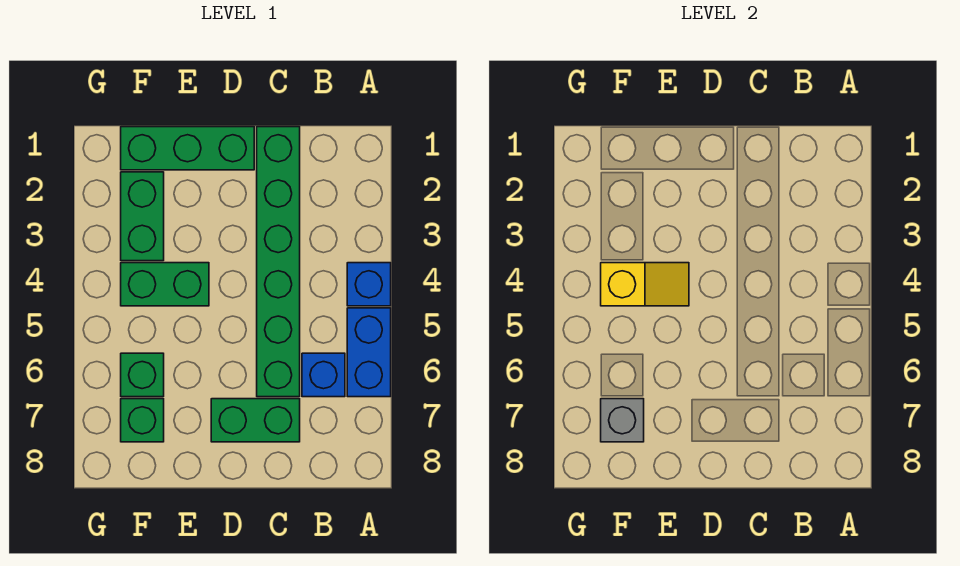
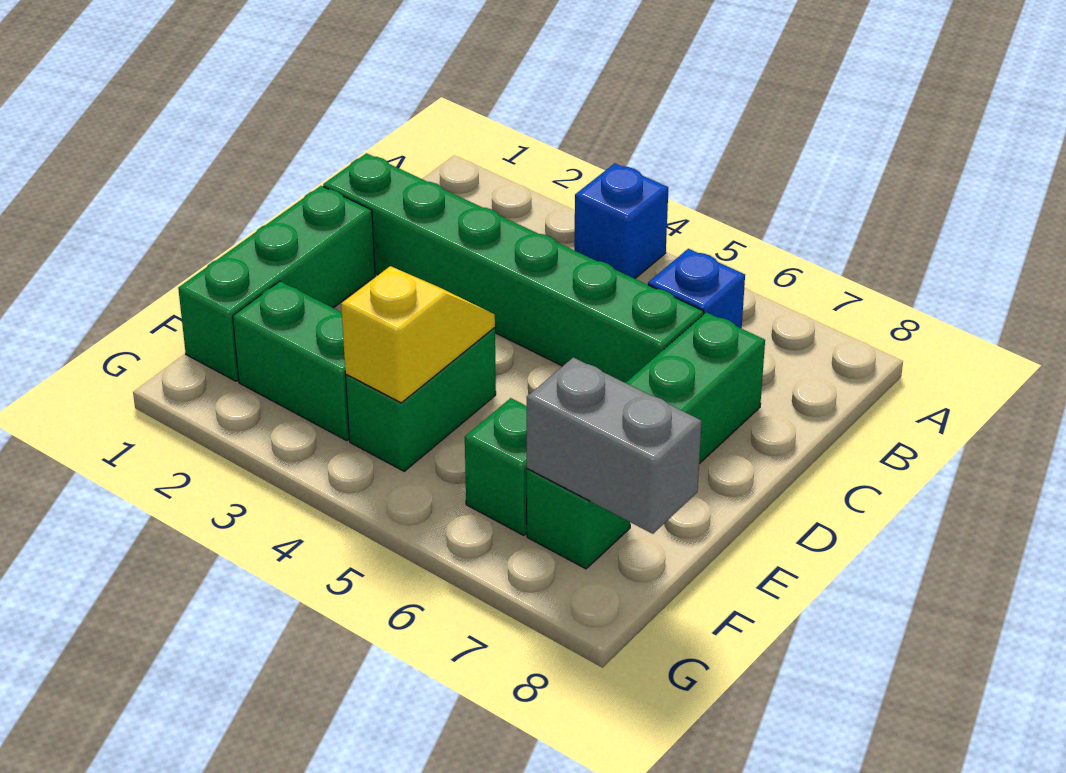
blue brick A5:A6 level 1 -> none
grey brick F7 level 2 -> grey brick F7:F8 level 2

